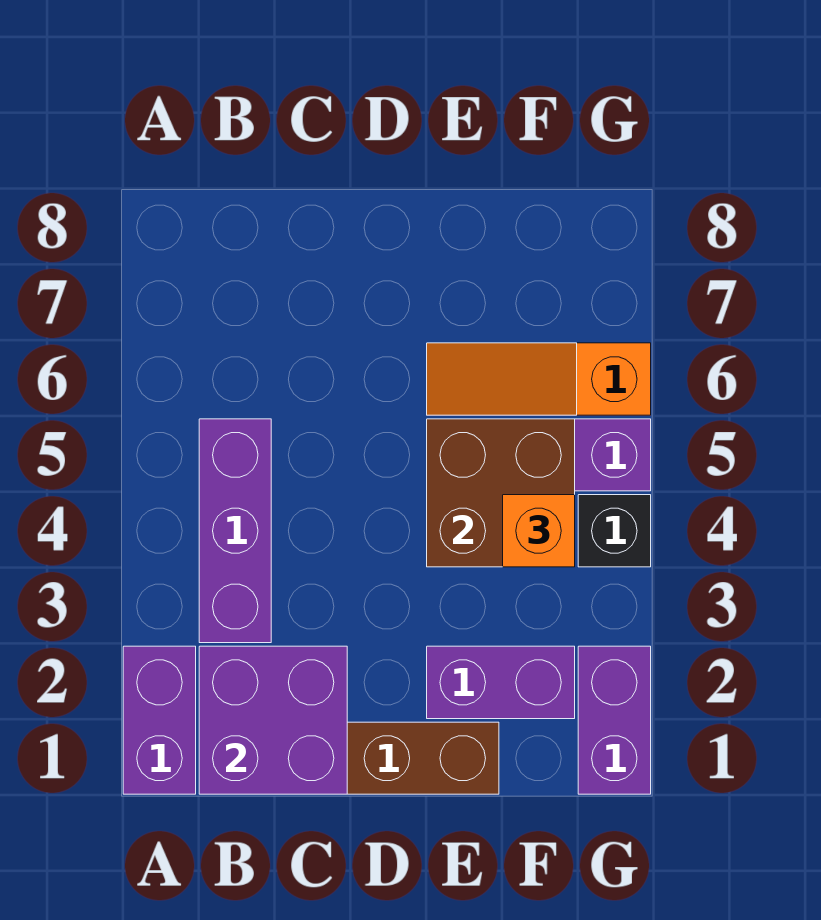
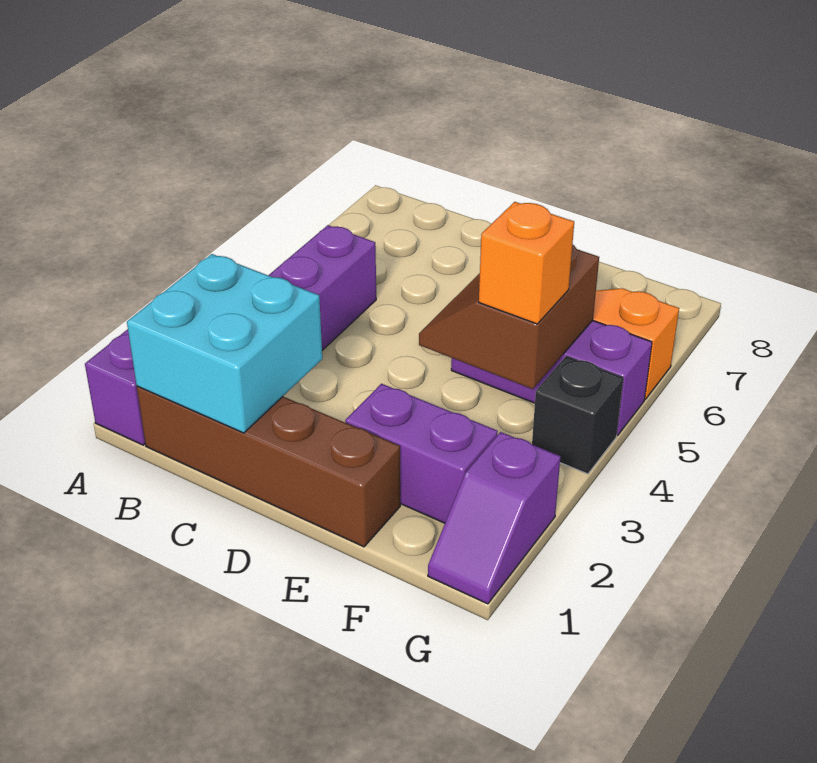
purple brick B1:C2 level 2 -> cyan brick B1:C2 level 2
brown brick E4:F5 level 2 -> brown slope E4:F5 level 2 top F
purple brick G1:G2 level 1 -> purple slope G1:G2 level 1 top 2

